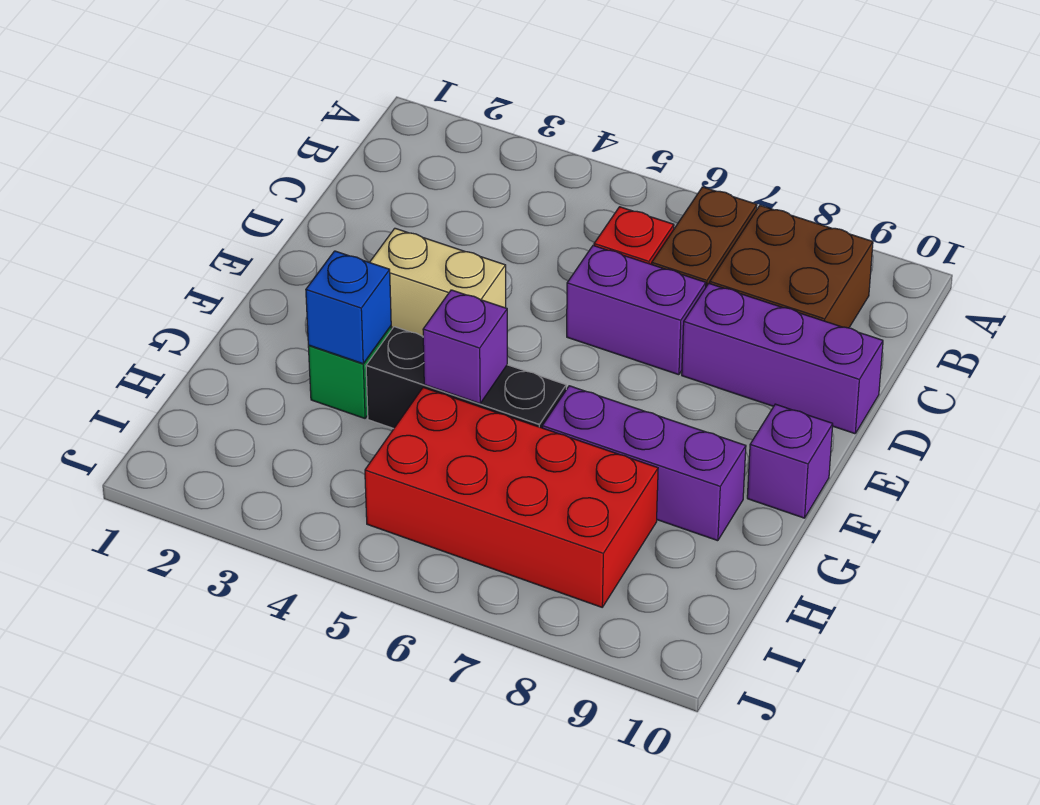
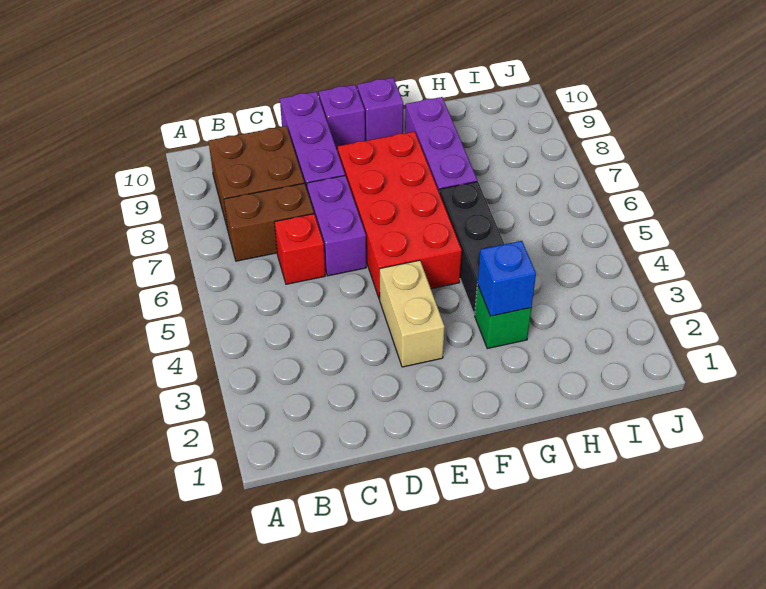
purple brick G5 level 2 -> purple brick E10 level 1
red brick H5:I8 level 1 -> red brick E5:F8 level 1

